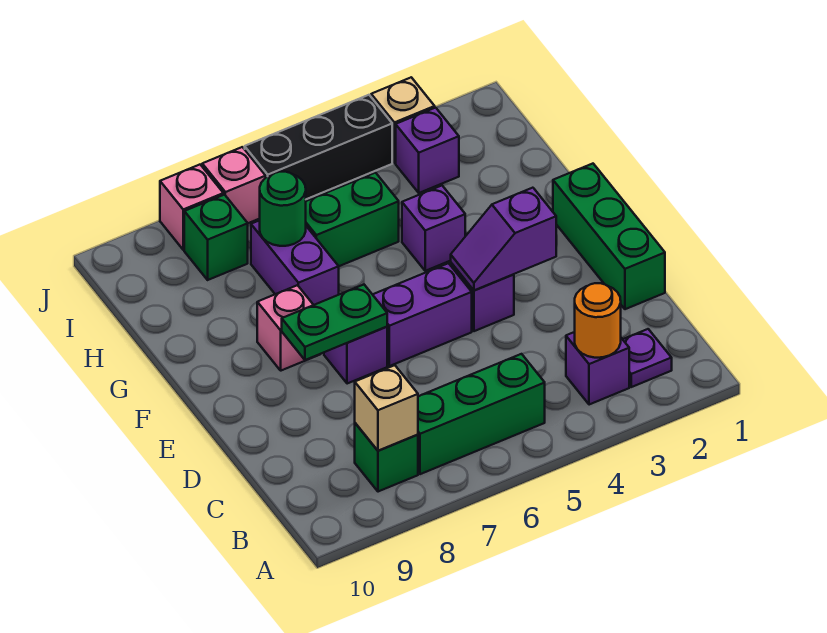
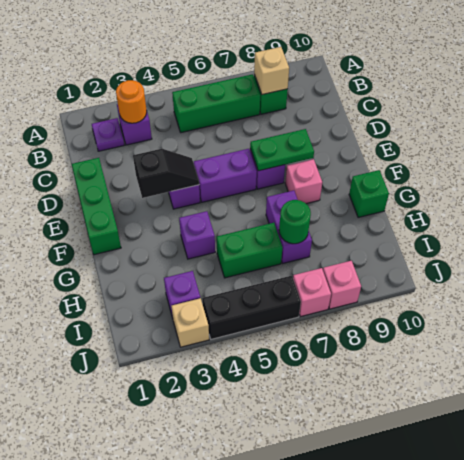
purple slope E3:E4 level 2 top 3 -> black slope E3:E4 level 2 top 3
green brick I8 level 1 -> green brick G10 level 1

